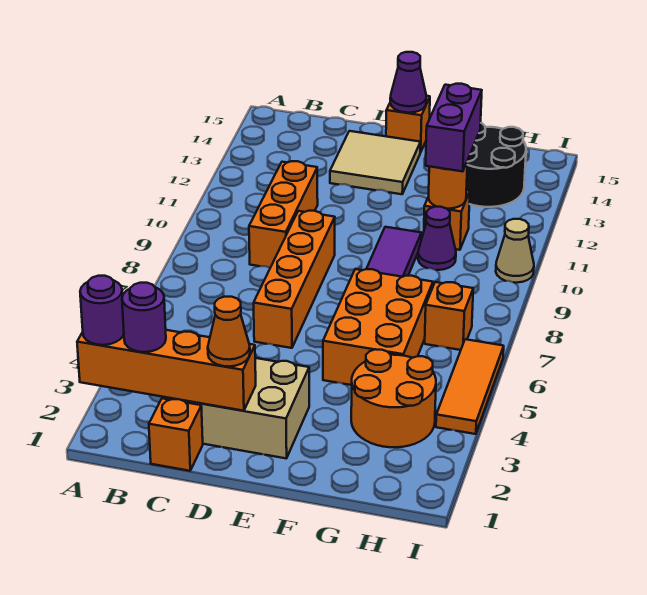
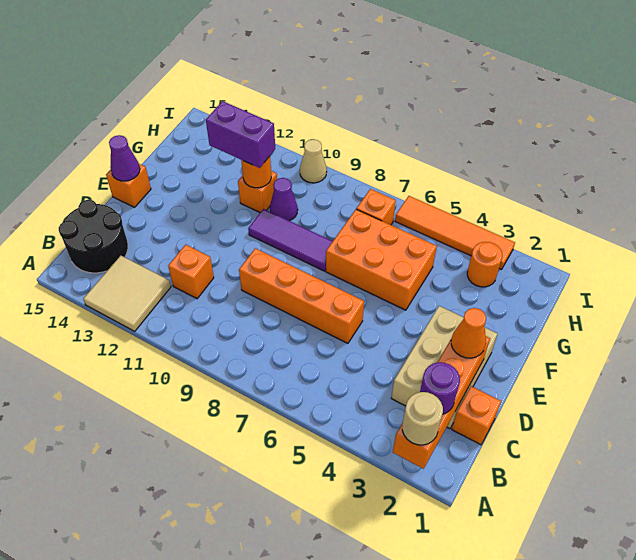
purple round brick A2 level 3 -> tan round brick A2 level 3
orange brick C9:C11 level 1 -> orange brick C11 level 1
tan tile D13:E14 level 1 -> tan tile A12:B13 level 1
orange round brick G3:H4 level 1 -> orange round brick H3 level 1
black round brick G13:H14 level 1 -> black round brick B14:C15 level 1
orange tile I4:I6 level 1 -> orange tile I3:I6 level 1

